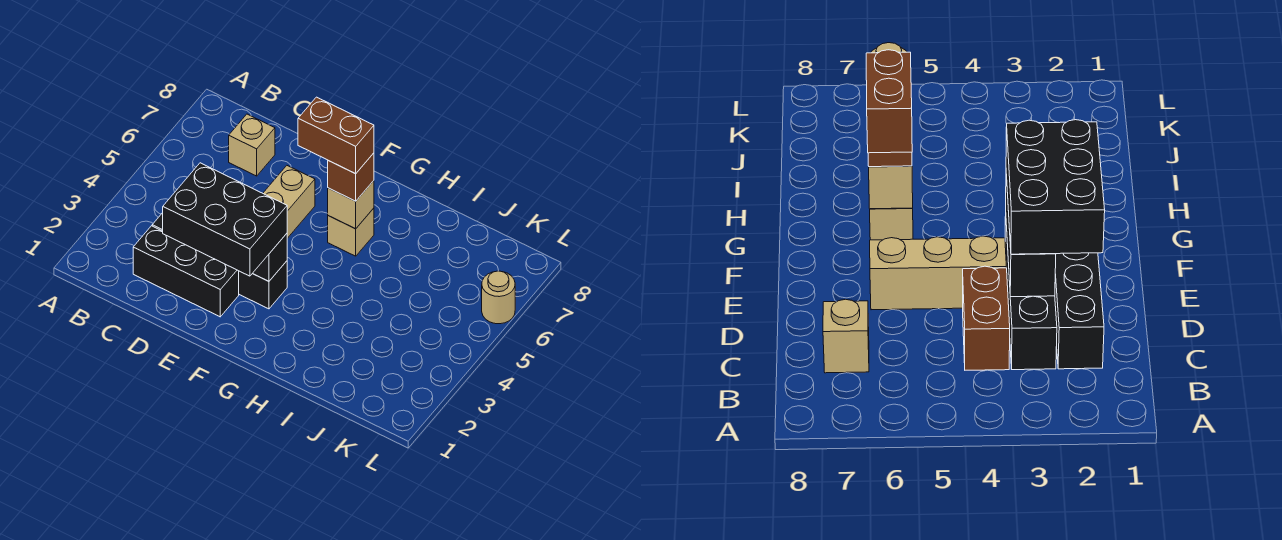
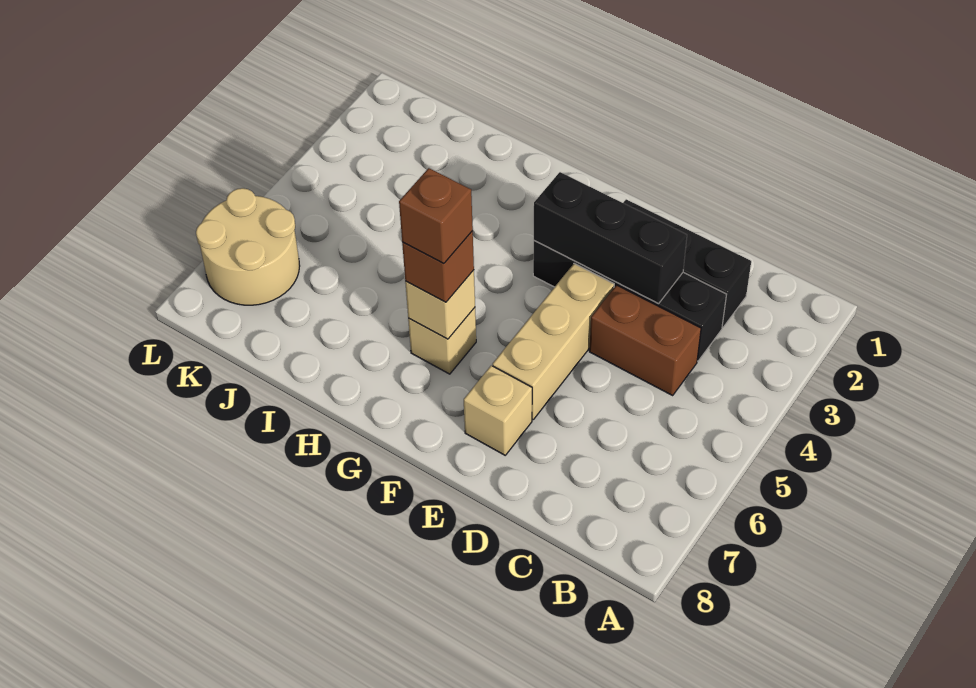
tan brick C7 level 1 -> tan brick E7 level 1
black brick D2:F3 level 3 -> none
brown brick F6:G6 level 4 -> brown brick G6 level 4
tan round brick L6 level 1 -> tan round brick K6:L7 level 1

